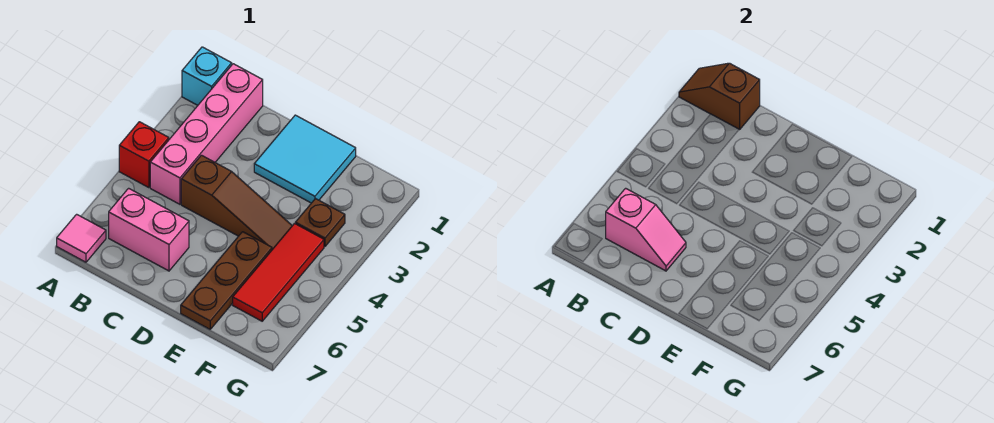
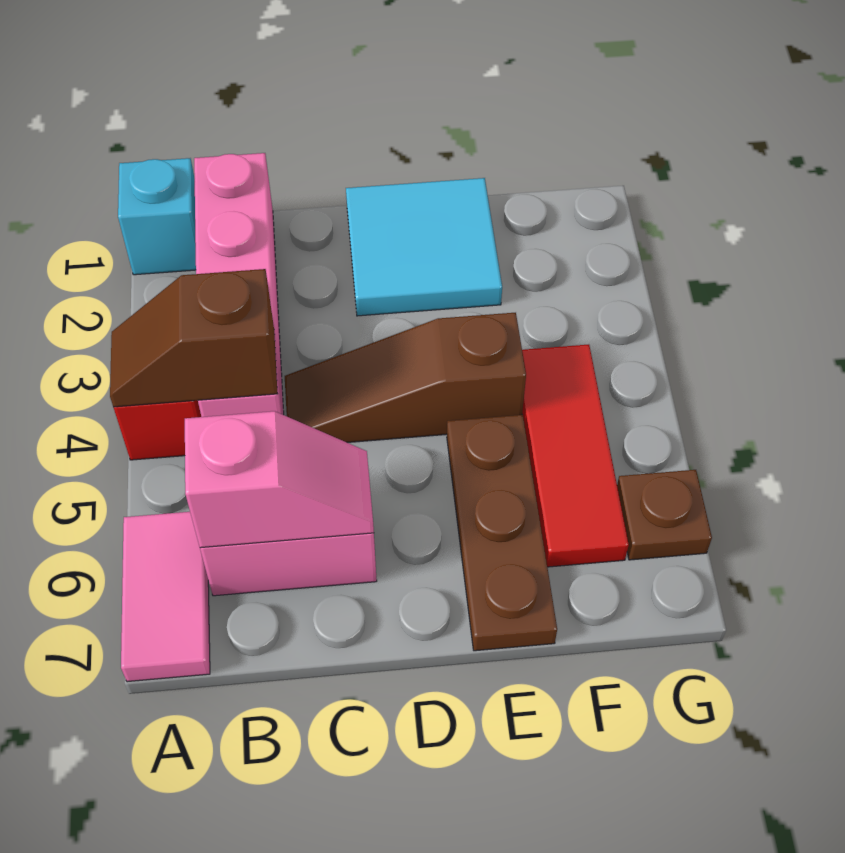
brown slope A1:B1 level 2 top B -> brown slope A4:B4 level 2 top B
pink tile A7 level 1 -> pink tile A6:A7 level 1
brown slope C4:E4 level 1 top C -> brown slope C4:E4 level 1 top E
brown plate F3 level 1 -> brown plate G6 level 1

